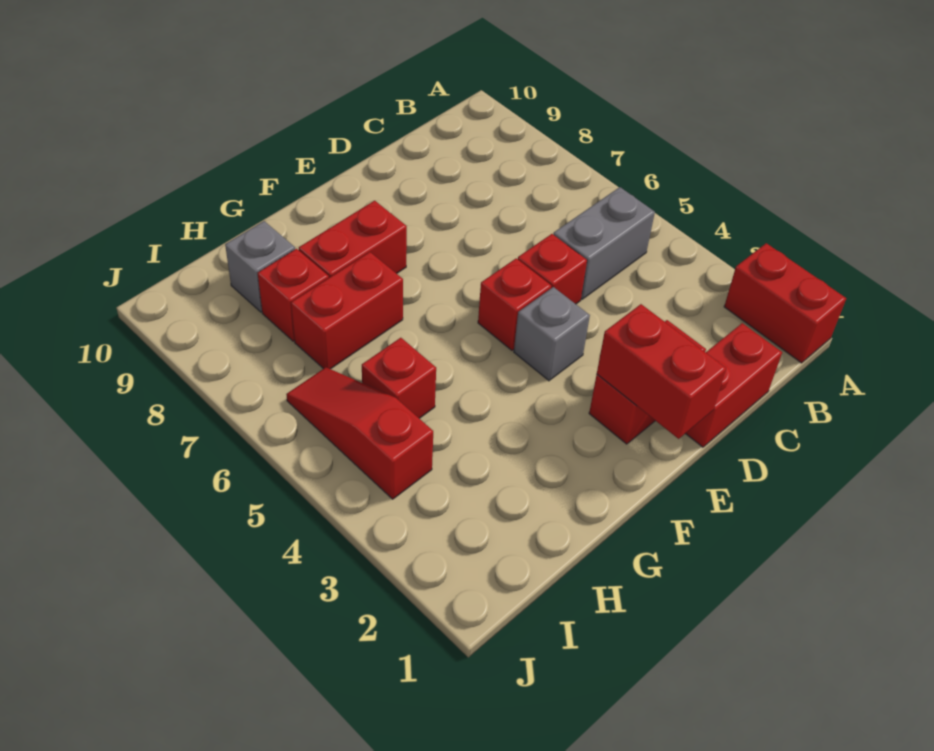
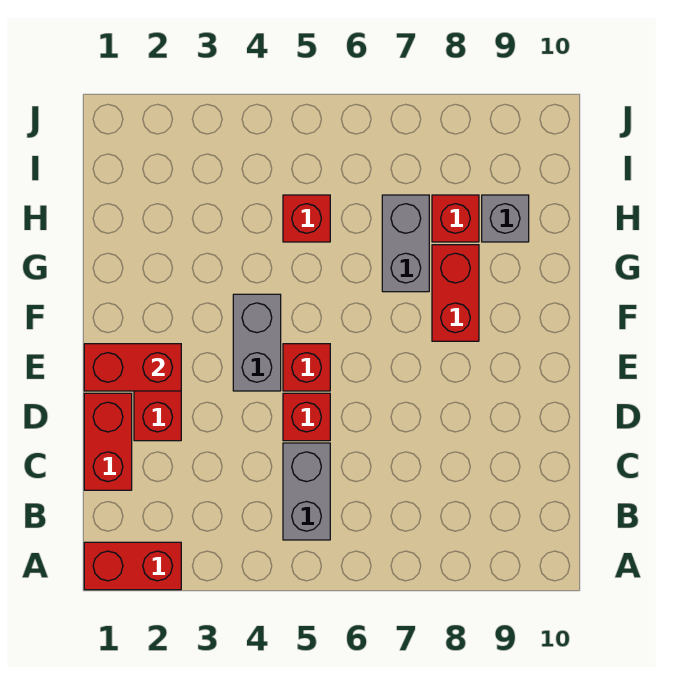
grey brick E4 level 1 -> grey brick E4:F4 level 1
red brick G7:H7 level 1 -> grey brick G7:H7 level 1
red slope I4:I6 level 1 top 4 -> none

